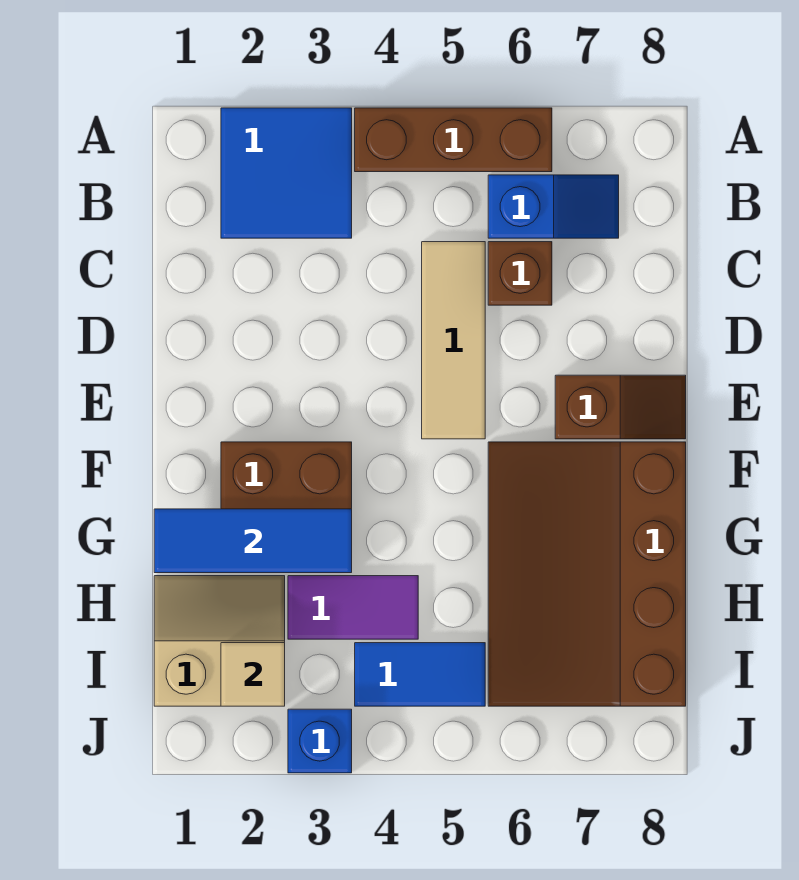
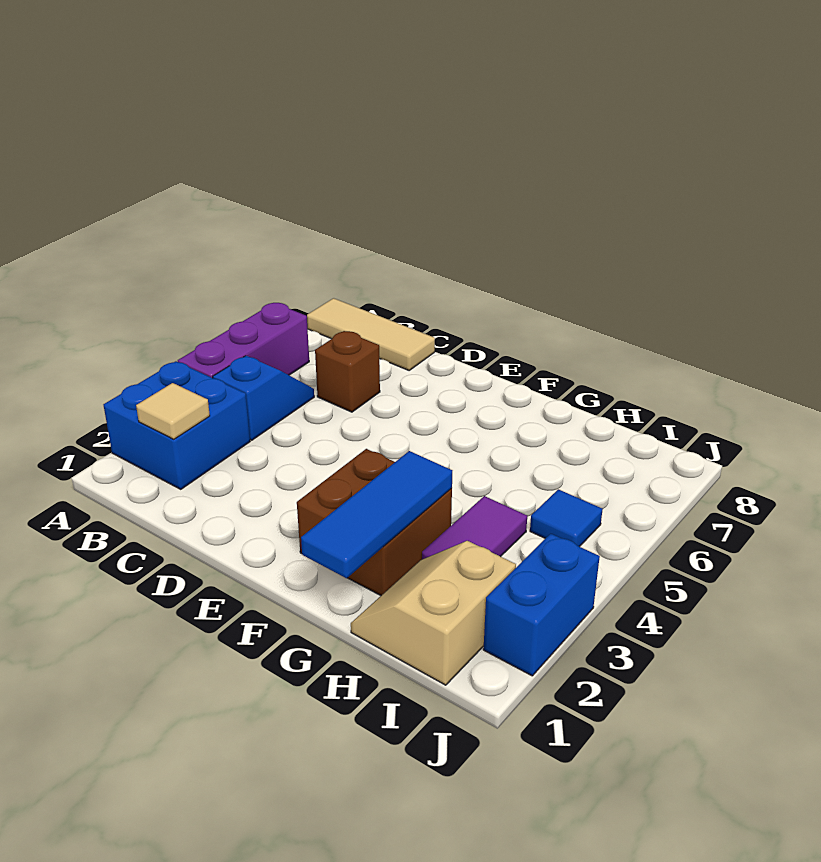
blue tile A2:B3 level 1 -> blue brick A2:B3 level 1
brown brick A4:A6 level 1 -> purple brick A4:A6 level 1
blue slope B6:B7 level 1 top 6 -> blue slope B4:B5 level 1 top 4
tan tile C5:E5 level 1 -> tan tile A8:C8 level 1
brown slope E7:E8 level 1 top 7 -> none
brown slope F6:I8 level 1 top 8 -> none
tan tile I2 level 2 -> tan tile B2 level 2
blue tile I4:I5 level 1 -> blue tile I5 level 1
blue brick J3 level 1 -> blue brick J2:J3 level 1

